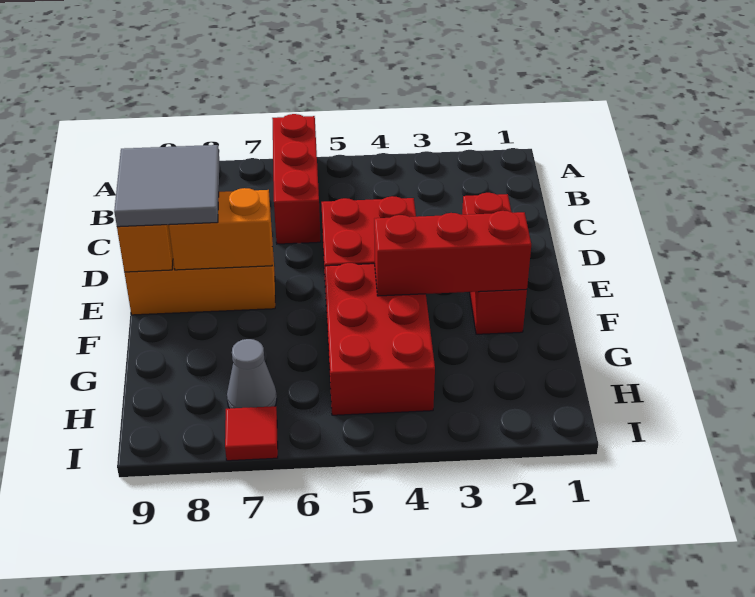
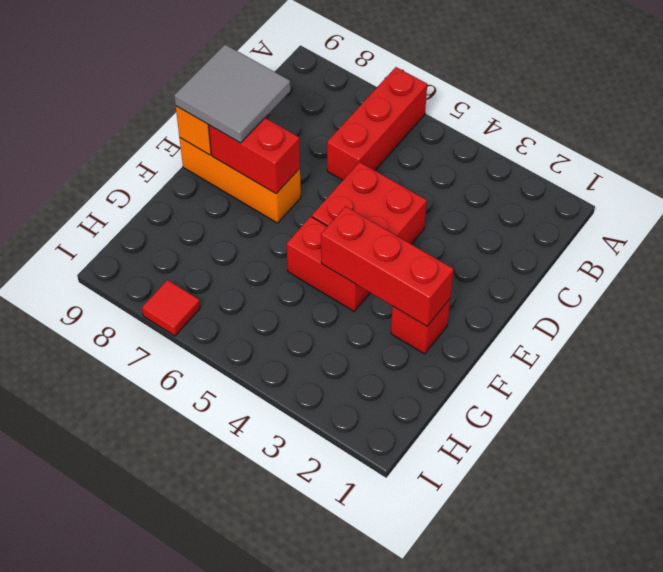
red brick D2:F2 level 1 -> red brick F2 level 1
orange brick E7:E8 level 2 -> red brick E7:E8 level 2
red brick F4:H5 level 1 -> red brick F4:F5 level 1
grey cone H7 level 1 -> none

